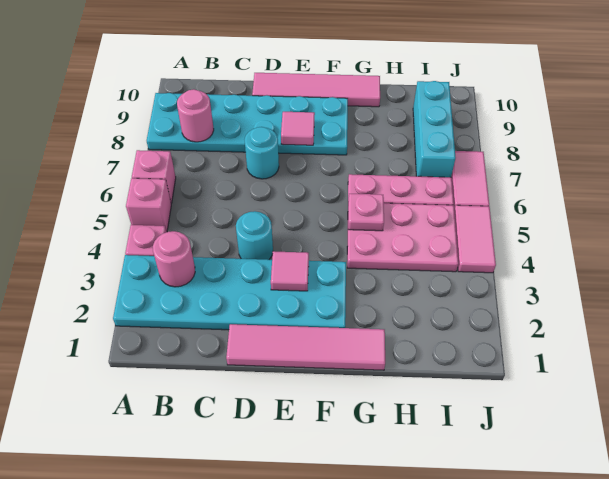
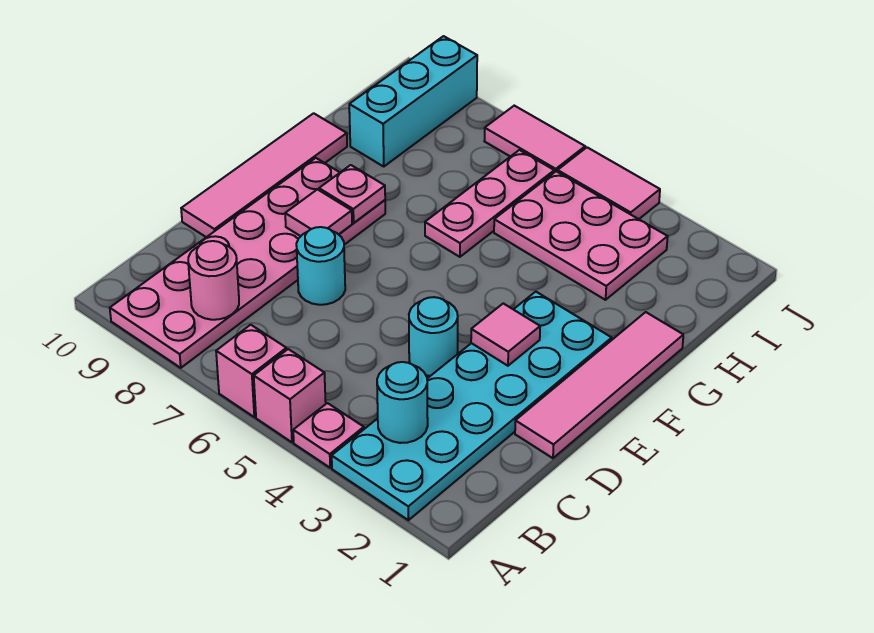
cyan plate A8:F9 level 1 -> pink plate A8:F9 level 1
pink round brick B3 level 2 -> cyan round brick B3 level 2
pink plate G4:I5 level 1 -> pink plate H3:I5 level 1
pink plate G5 level 2 -> pink plate F8 level 2
cyan brick I7:I9 level 1 -> cyan brick H9:J9 level 1

